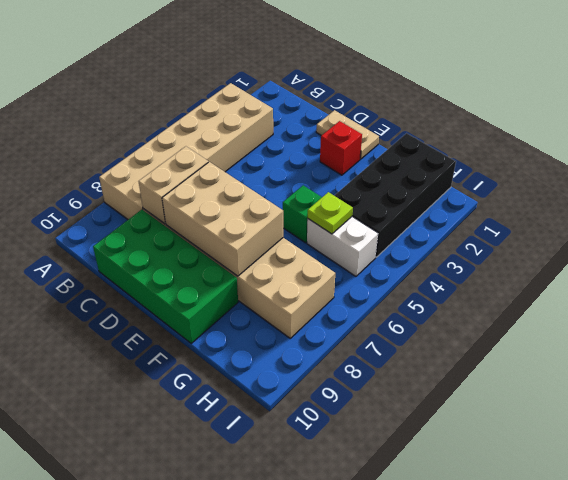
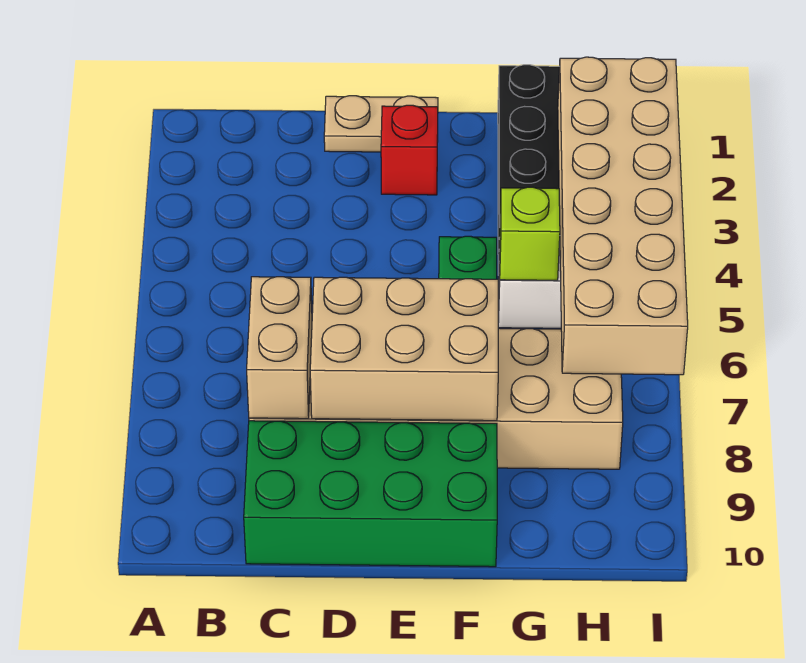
tan brick A3:B8 level 1 -> tan brick H2:I7 level 2
lime plate G5 level 2 -> lime brick G5 level 2

